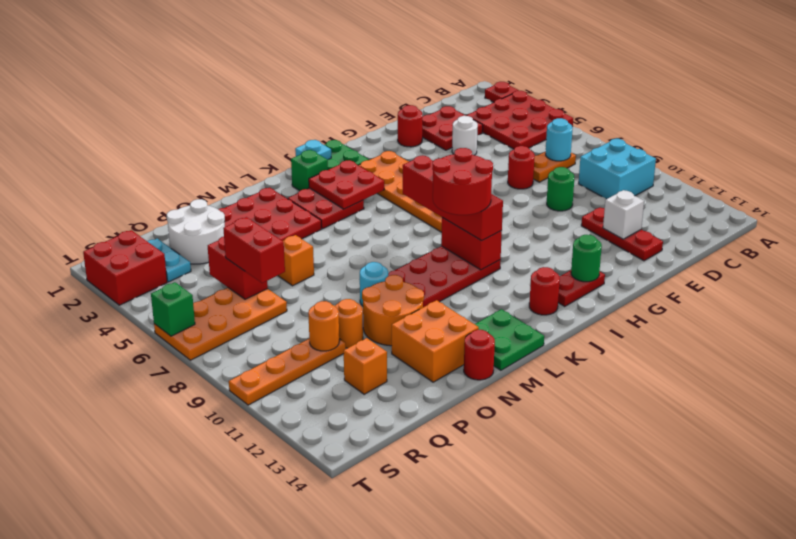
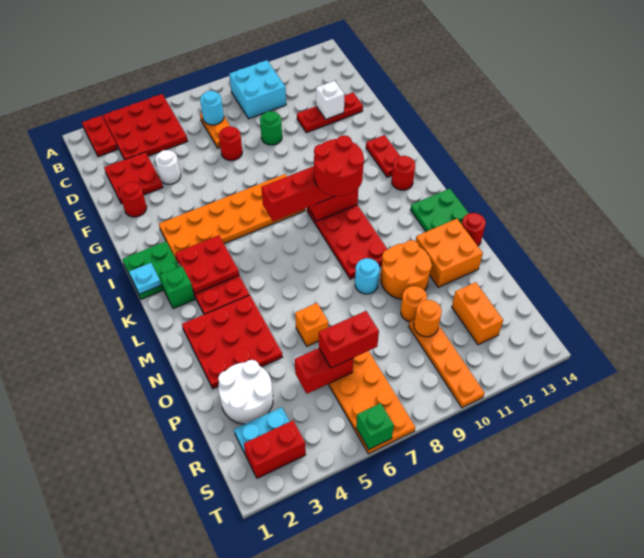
red plate A2 level 1 -> red plate A2:B2 level 1
green round brick H13 level 2 -> none
orange brick Q12 level 1 -> orange brick Q12:R12 level 1
red brick S2:T3 level 1 -> red brick S2:S3 level 1

